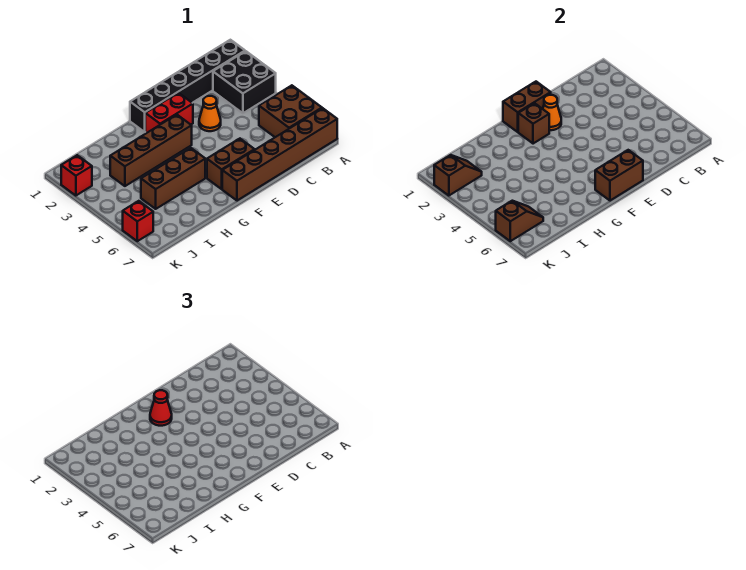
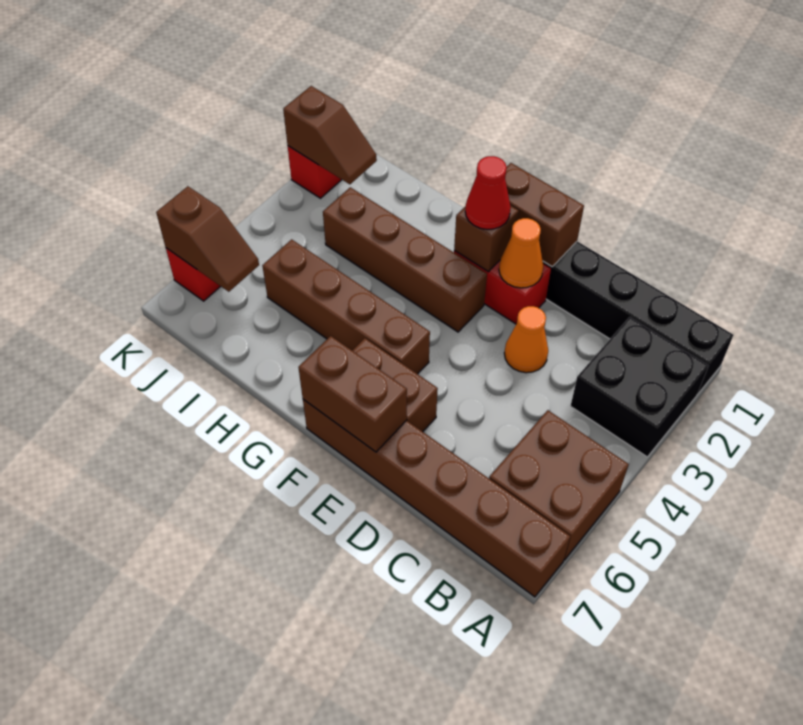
brown brick G5:I5 level 1 -> brown brick F5:I5 level 1

